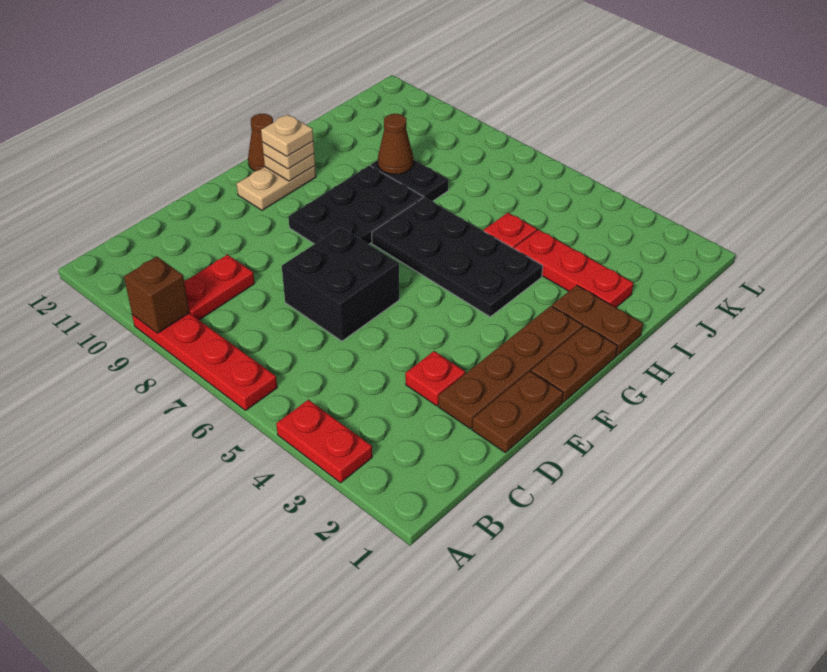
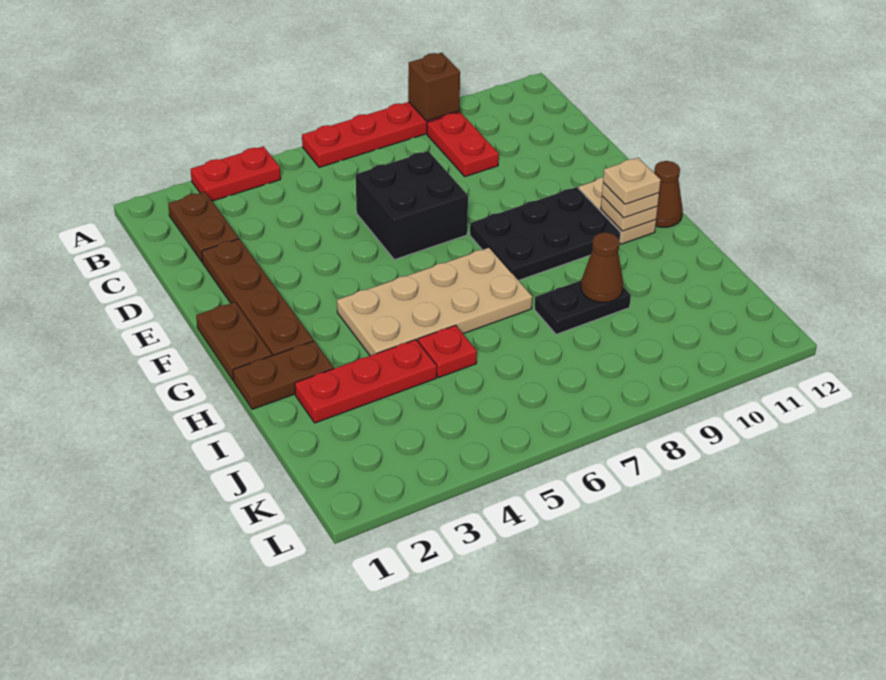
brown plate D1:E1 level 1 -> brown plate B2:C2 level 1
red plate D3 level 1 -> none
black plate F8:H9 level 1 -> black plate F8:G10 level 1
black plate G4:H7 level 1 -> tan plate G4:H7 level 1

